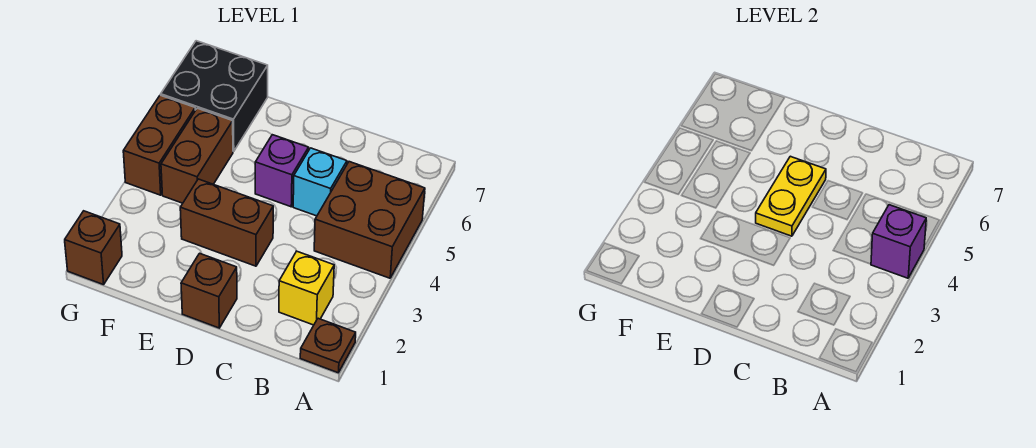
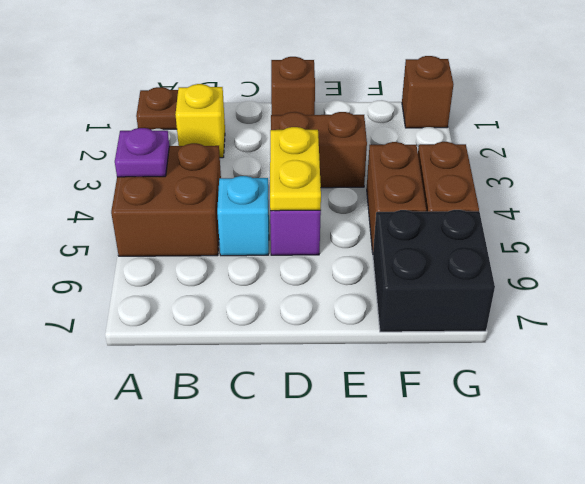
purple brick A4 level 2 -> purple plate A4 level 2

